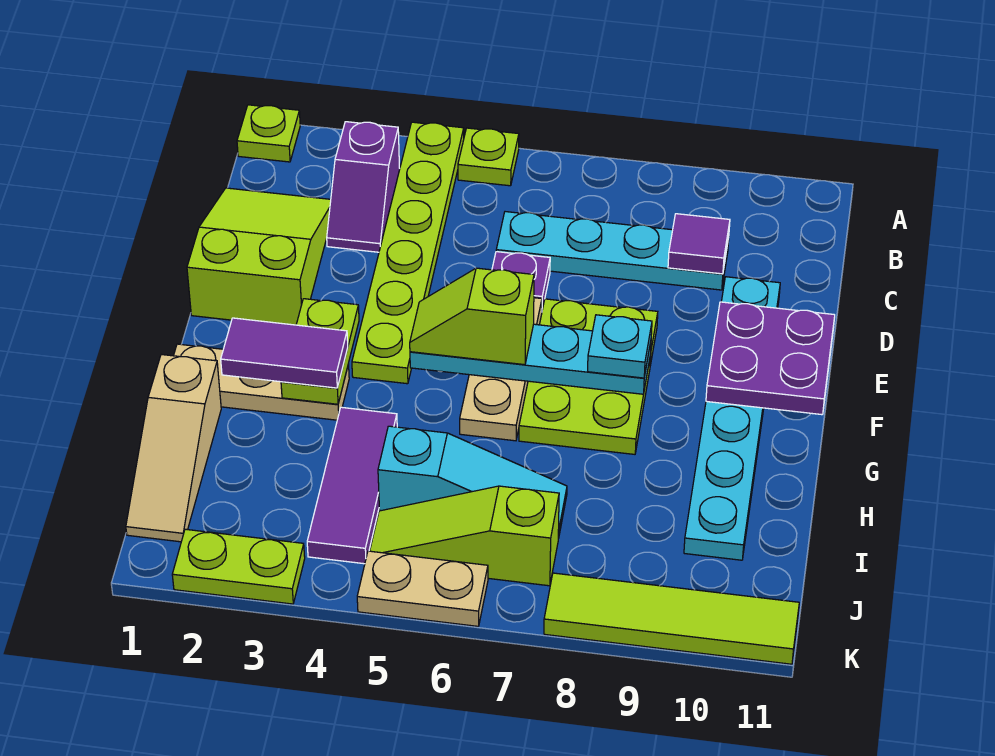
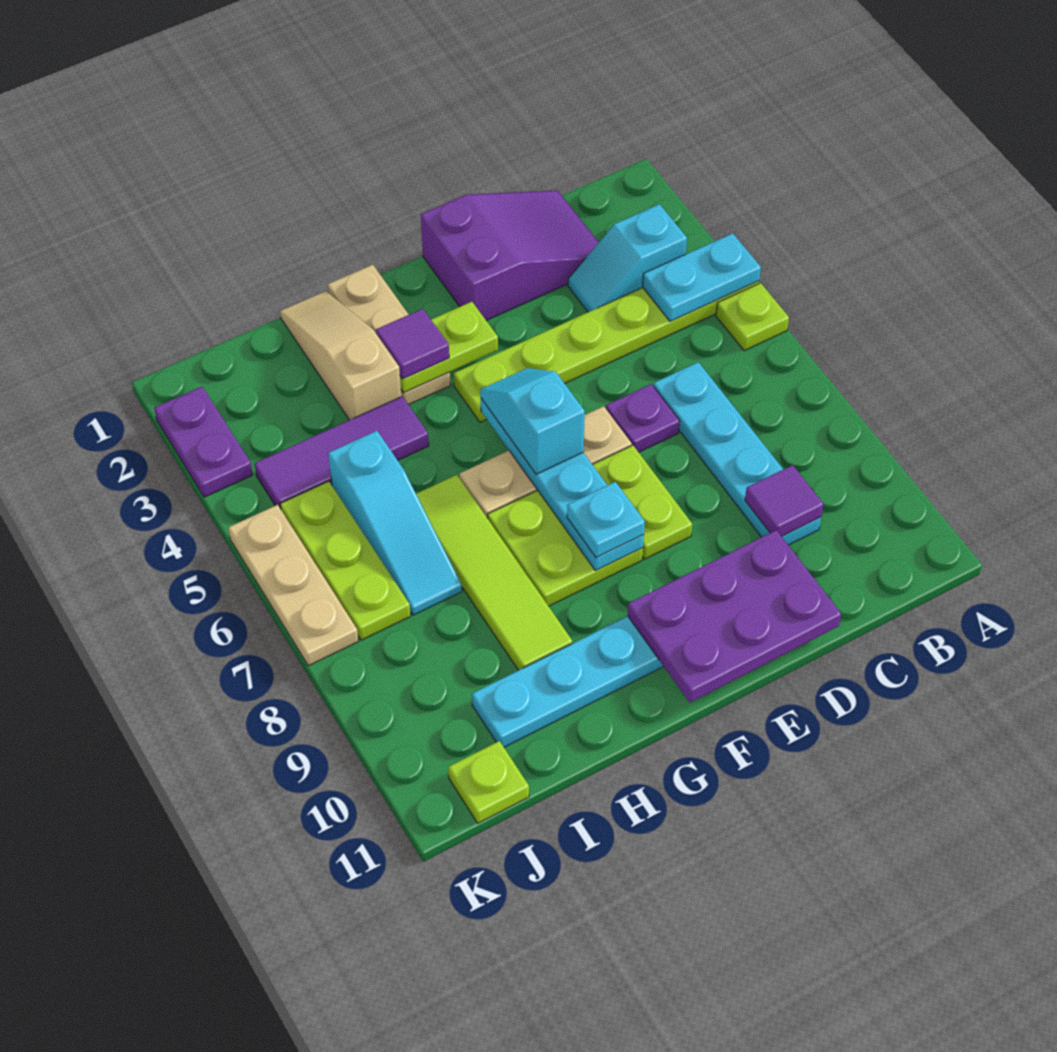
lime plate A1 level 1 -> lime plate J11 level 1
none -> cyan plate A4:B4 level 2
purple slope B3:C3 level 1 top B -> cyan slope B3:C3 level 1 top B
lime slope C1:E2 level 1 top E -> purple slope C1:E2 level 1 top E
purple plate E10:F11 level 2 -> purple plate D10:F11 level 2
lime slope F5:F6 level 3 top 6 -> cyan slope F5:F6 level 3 top 6
purple tile G2:G3 level 3 -> purple tile G3 level 3
tan slope H1:J1 level 1 top H -> tan slope H1:H3 level 1 top 3
lime slope J5:J7 level 1 top 7 -> lime plate J5:J7 level 1
lime plate K2:K3 level 1 -> purple plate K2:K3 level 1
tan plate K5:K6 level 1 -> tan plate K5:K7 level 1
lime tile K8:K11 level 1 -> lime tile H6:H9 level 1

